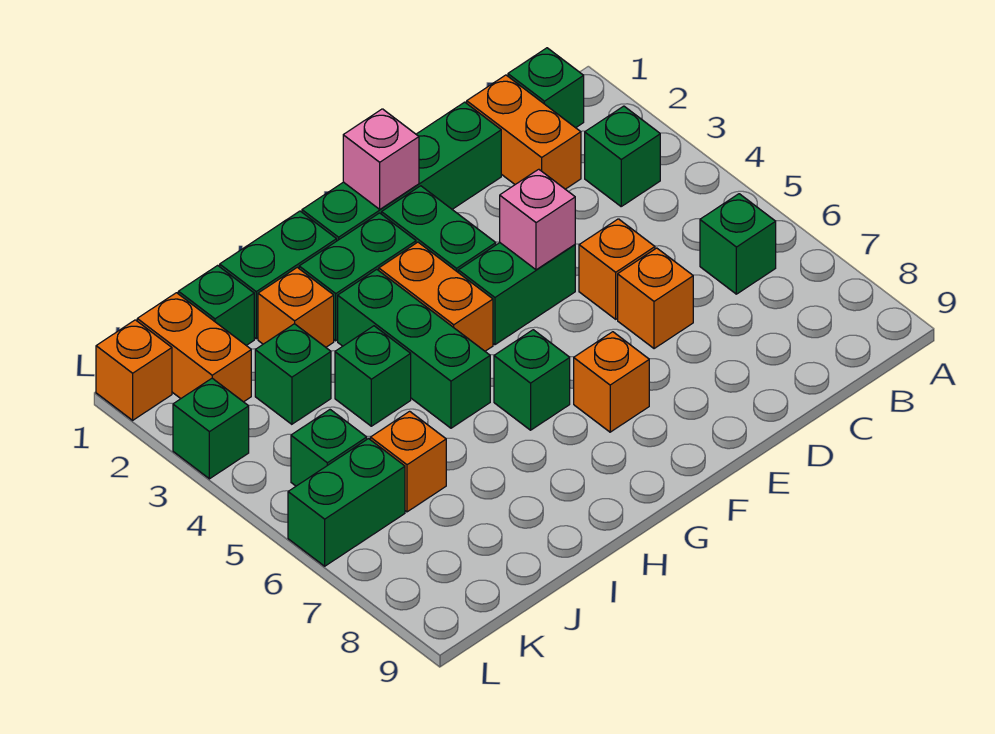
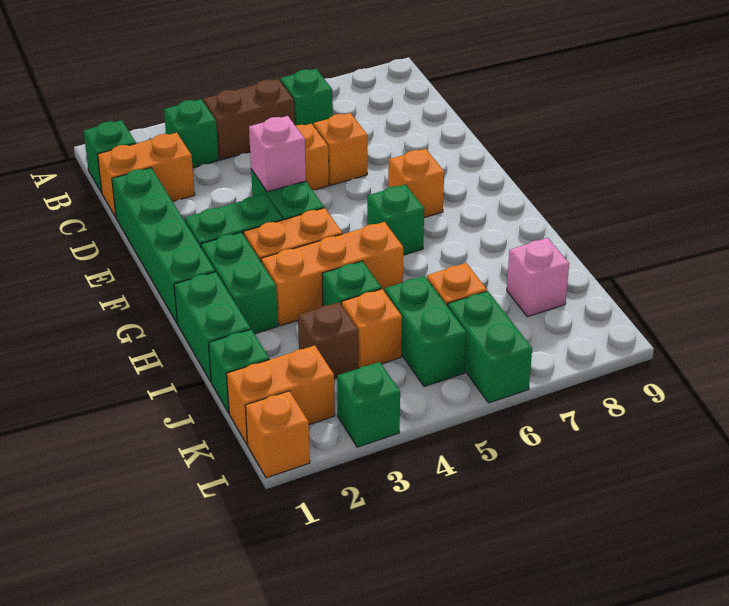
none -> brown brick B4:B5 level 1
pink brick F1 level 2 -> pink brick J8 level 1
green brick H3:H5 level 1 -> orange brick H3:H5 level 1
orange brick I2 level 1 -> orange brick J4 level 1
green brick J3 level 1 -> brown brick J3 level 1
green brick K5 level 1 -> green brick J5:K5 level 1

